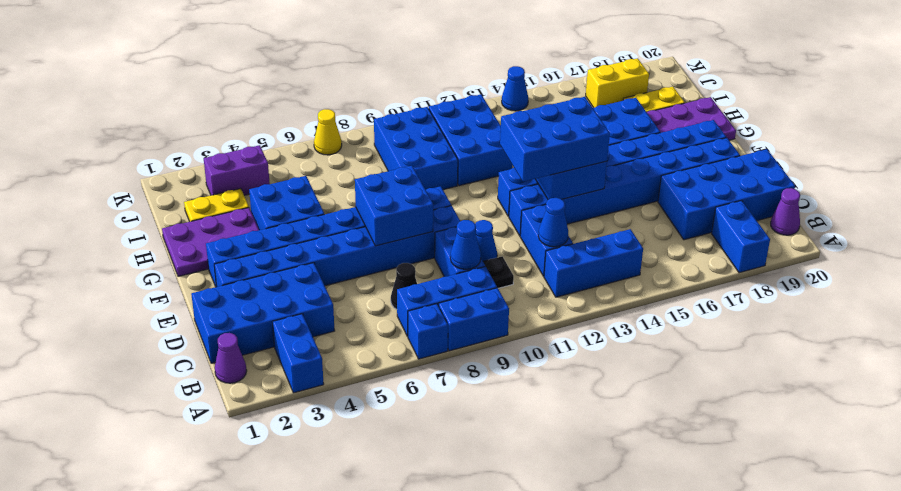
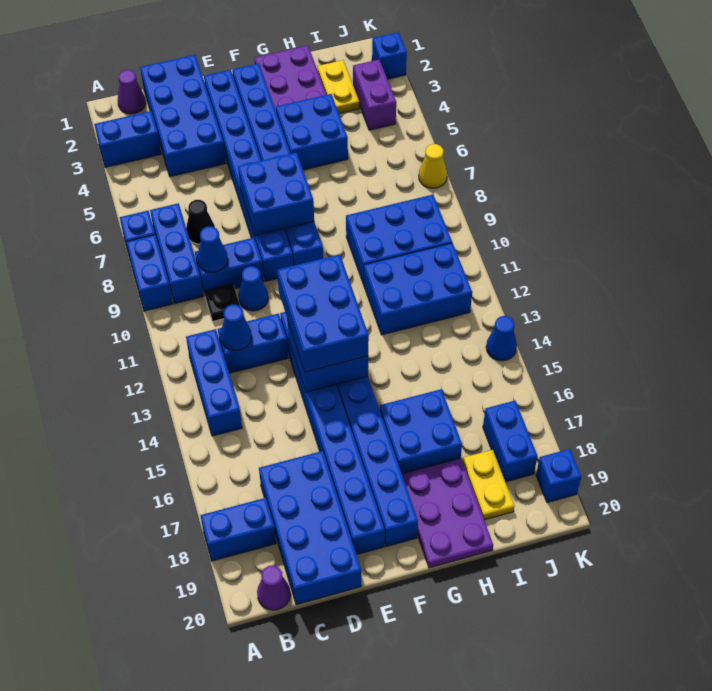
yellow brick J17:J18 level 1 -> blue brick J17:J18 level 1
none -> blue brick K2 level 1
none -> blue brick K19 level 1

